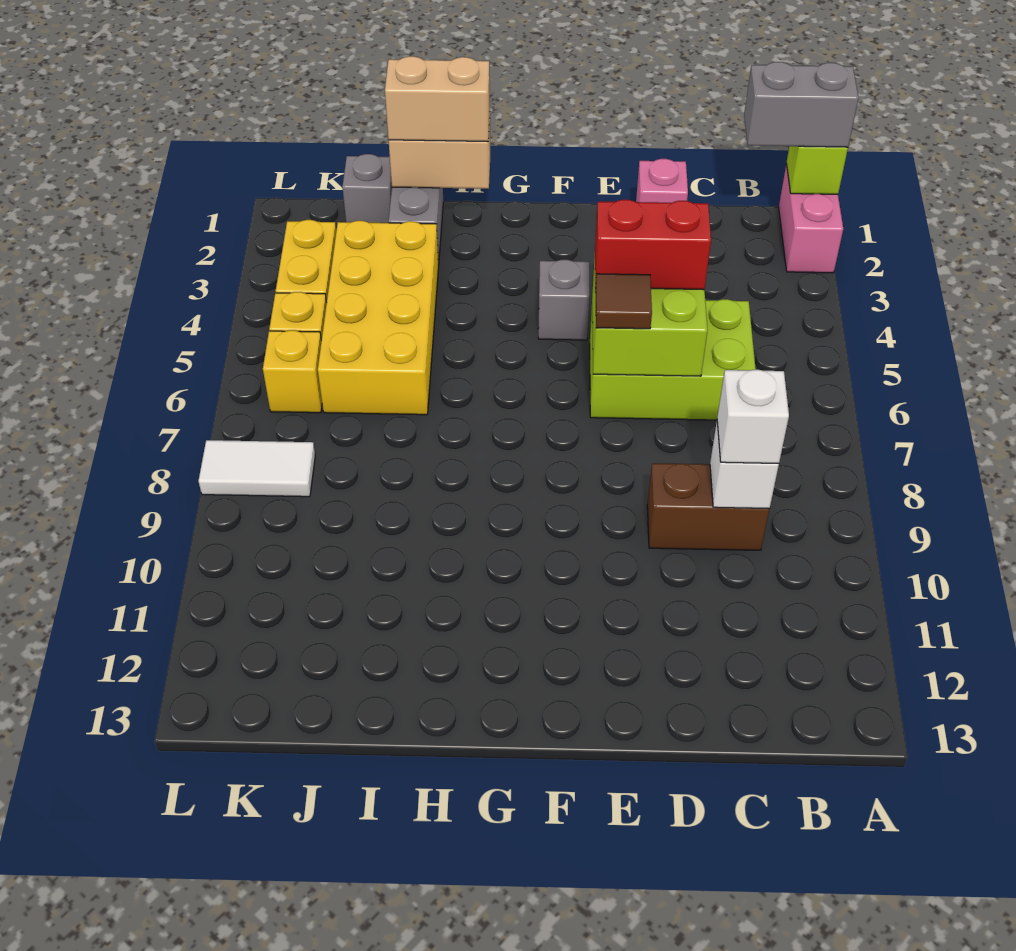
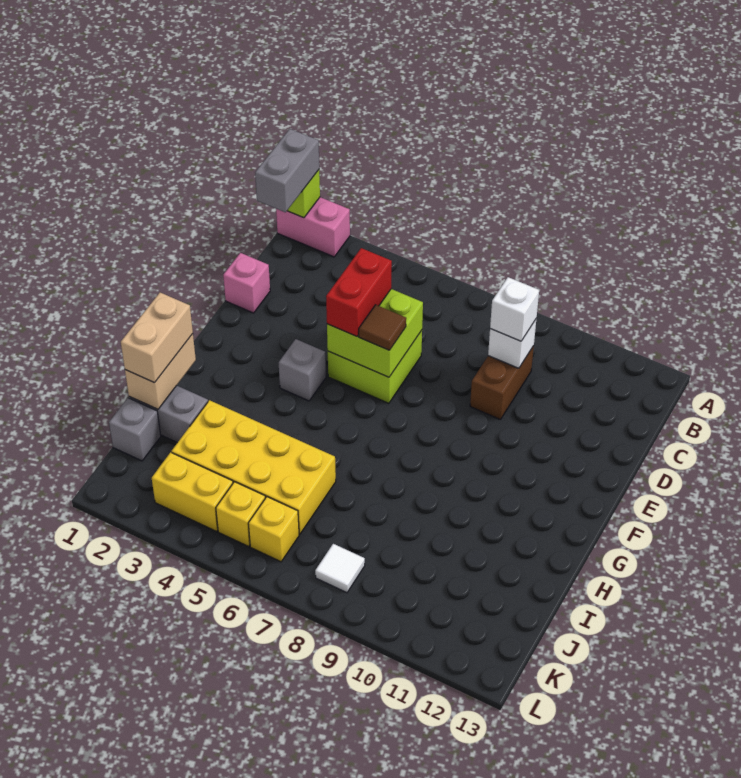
lime brick C5:E6 level 1 -> lime brick D5:E6 level 1
white tile K8:L8 level 1 -> white tile K8 level 1

